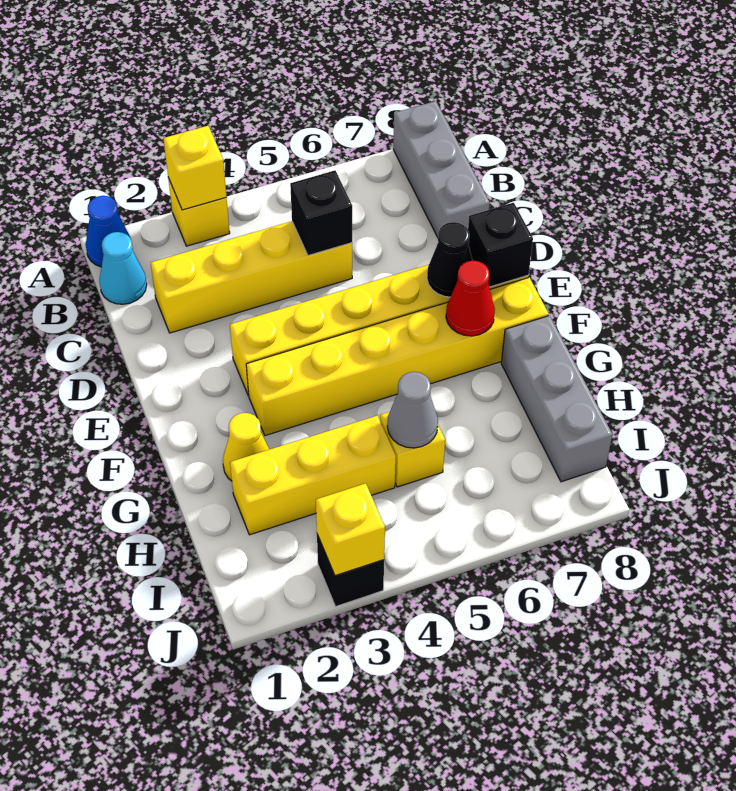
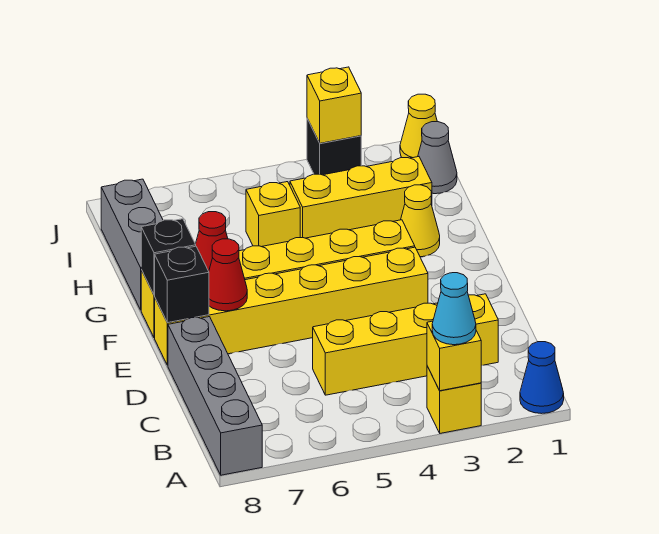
grey brick A8:C8 level 1 -> grey brick A8:D8 level 1
cyan cone B1 level 1 -> cyan cone A3 level 3
black brick C5 level 2 -> black brick F8 level 2
black cone E7 level 2 -> red cone E7 level 2
grey cone H5 level 2 -> grey cone I1 level 1
none -> yellow cone J1 level 1

